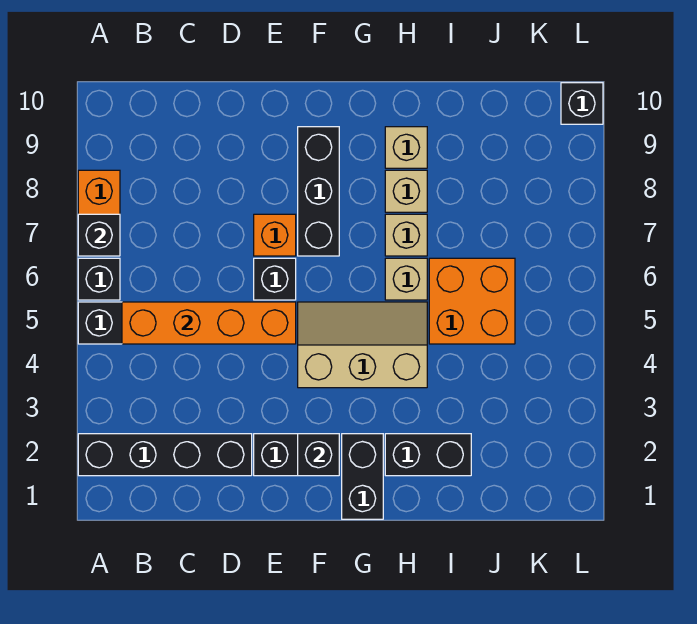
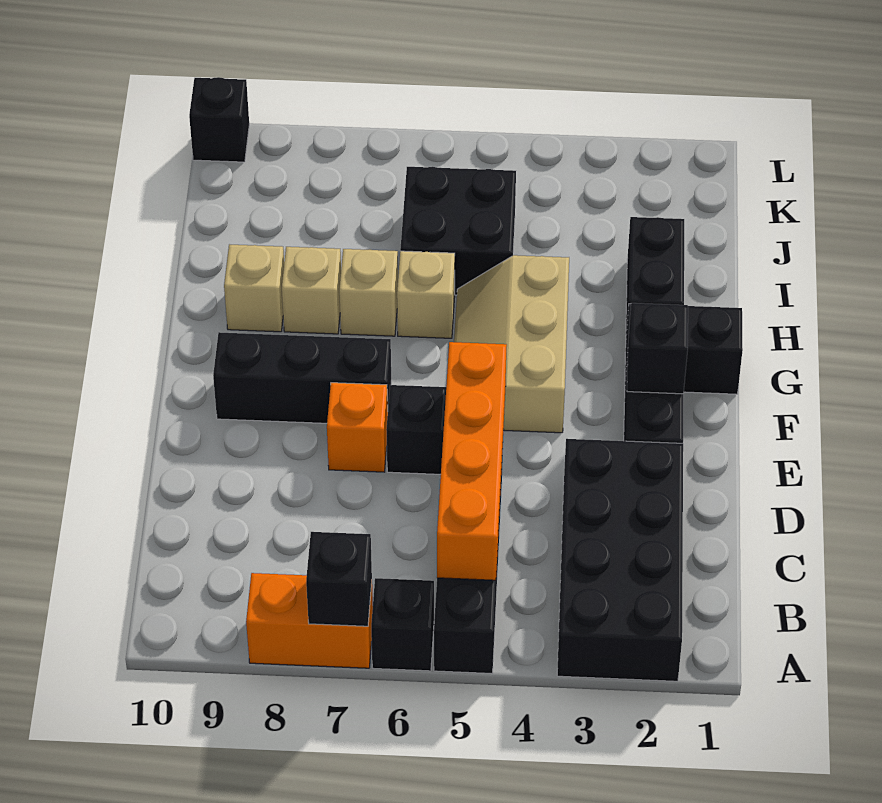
black brick A2:D2 level 1 -> black brick A2:D3 level 1
orange brick I5:J6 level 1 -> black brick I5:J6 level 1

